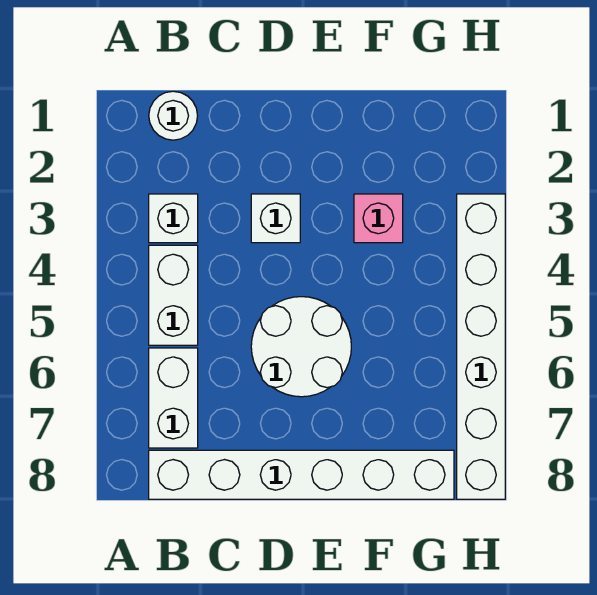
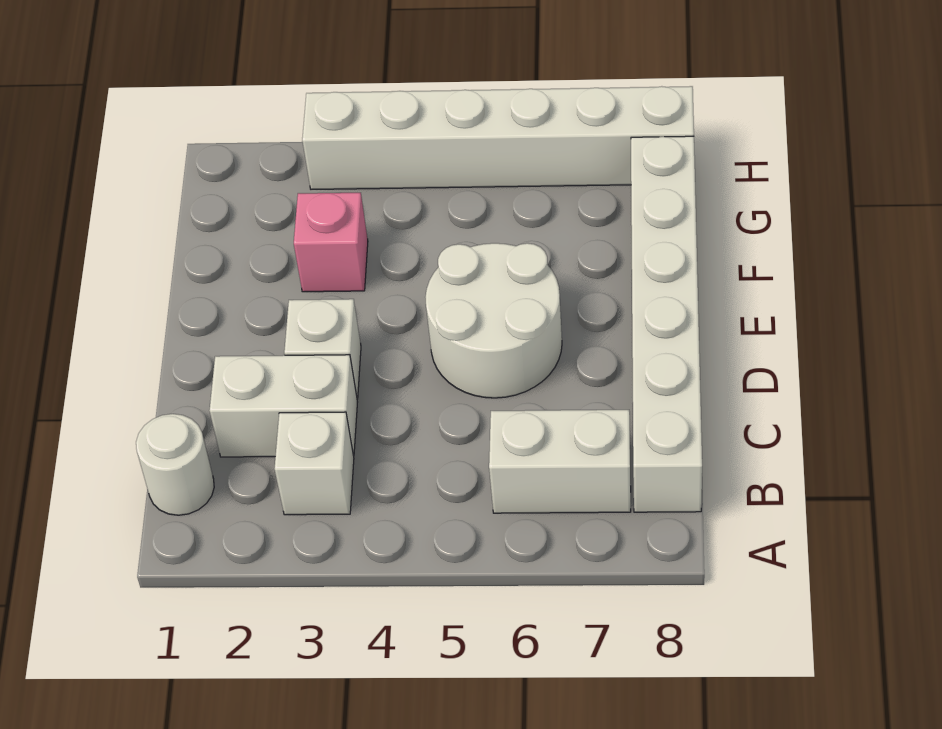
white brick B4:B5 level 1 -> white brick C2:C3 level 1

